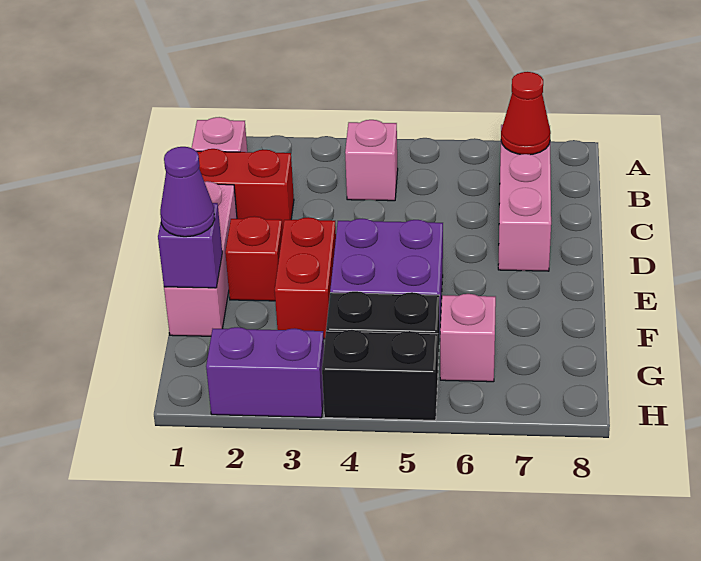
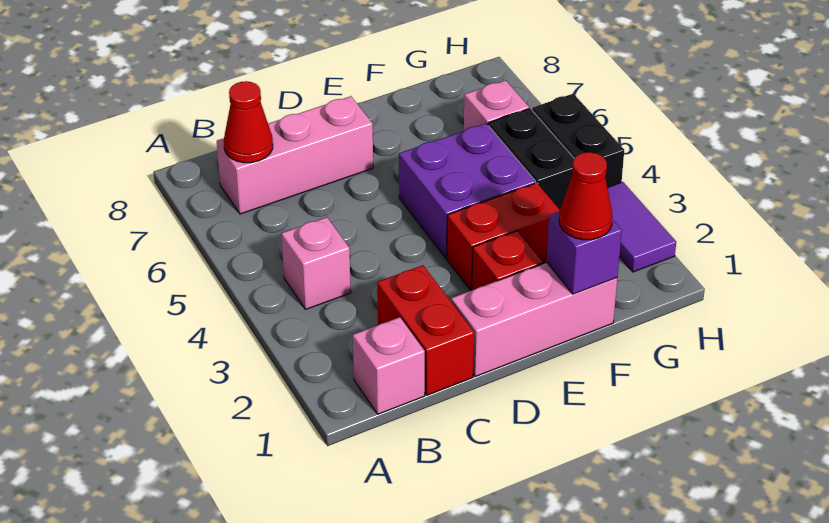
purple cone F1 level 3 -> red cone F1 level 3
purple brick H2:H3 level 1 -> purple tile H2:H3 level 1

